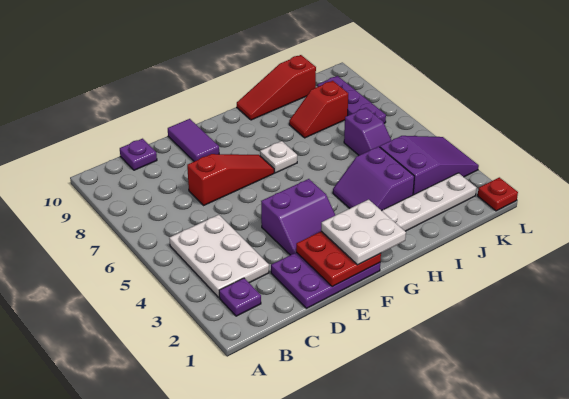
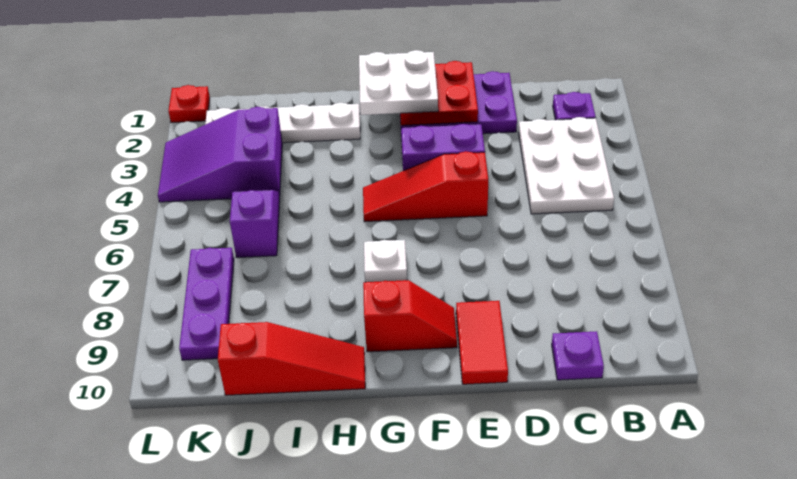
red slope D7:F7 level 1 top D -> red slope E5:G5 level 1 top E
purple tile E9:E10 level 1 -> red tile E9:E10 level 1
purple slope H3:I4 level 1 top I -> none
red slope I8:J8 level 1 top J -> red slope F9:G9 level 1 top G

